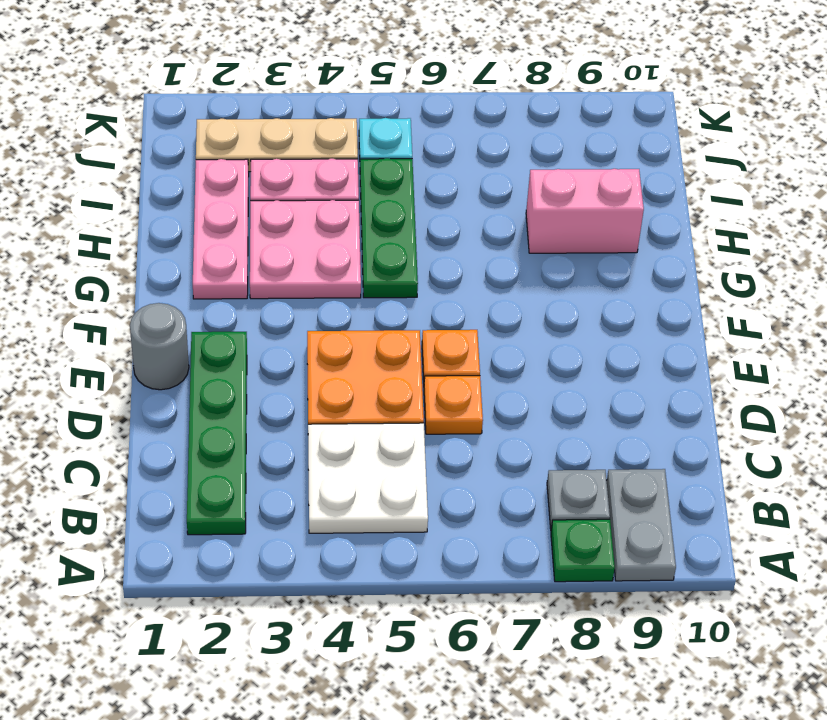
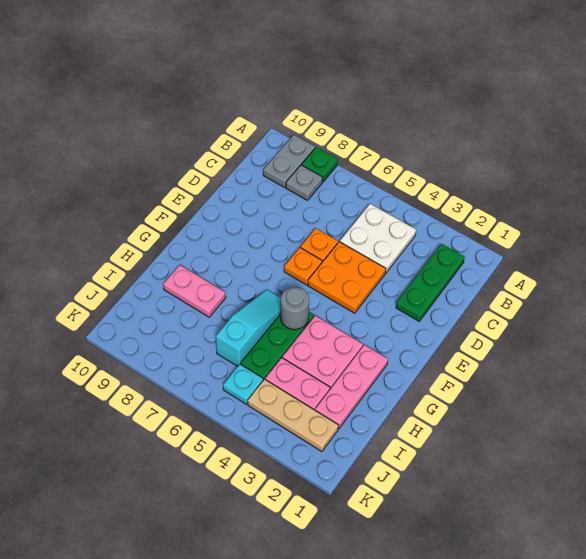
green plate B2:E2 level 1 -> green plate B2:D2 level 1
grey round brick E1 level 1 -> grey round brick G5 level 2
none -> cyan slope G6:I6 level 1 top I
pink brick H8:H9 level 1 -> pink plate H8:H9 level 1

